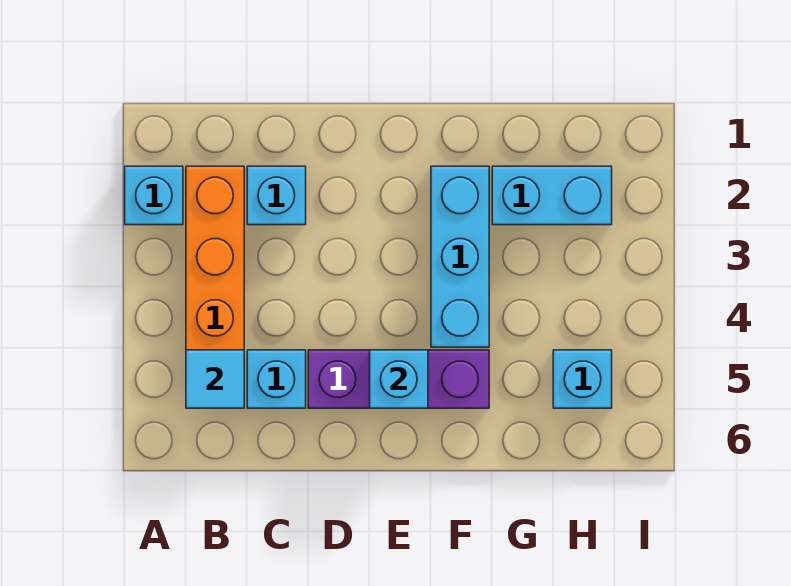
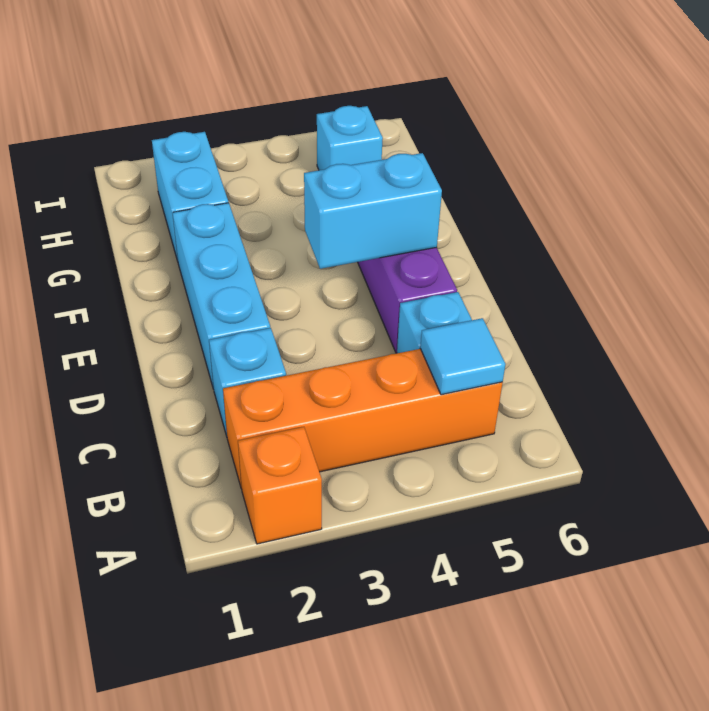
cyan brick A2 level 1 -> orange brick A2 level 1
cyan brick E5 level 2 -> cyan brick E4:E5 level 2
cyan brick F2:F4 level 1 -> cyan brick D2:F2 level 1

